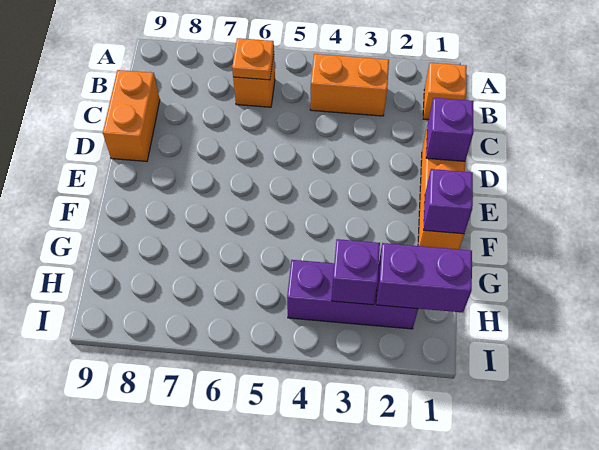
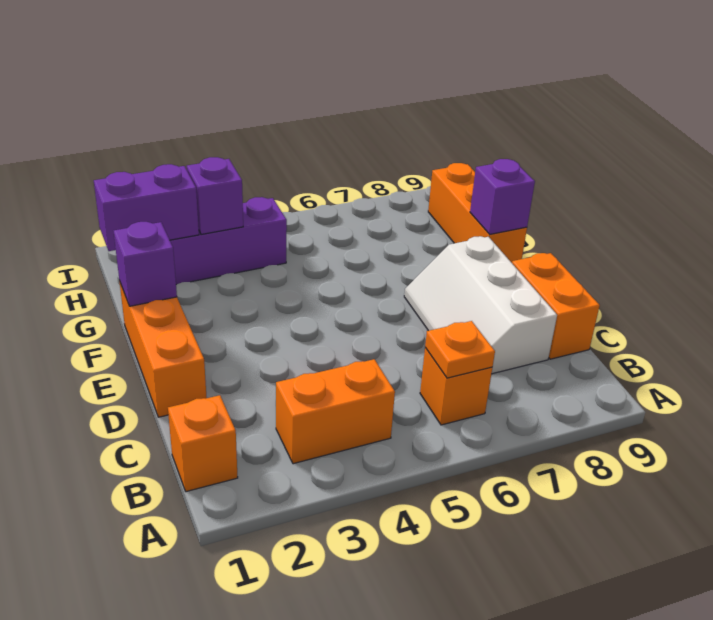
none -> white slope C7:E8 level 1 top 8
purple brick D1 level 2 -> purple brick F9 level 2
none -> orange brick F9:H9 level 1

